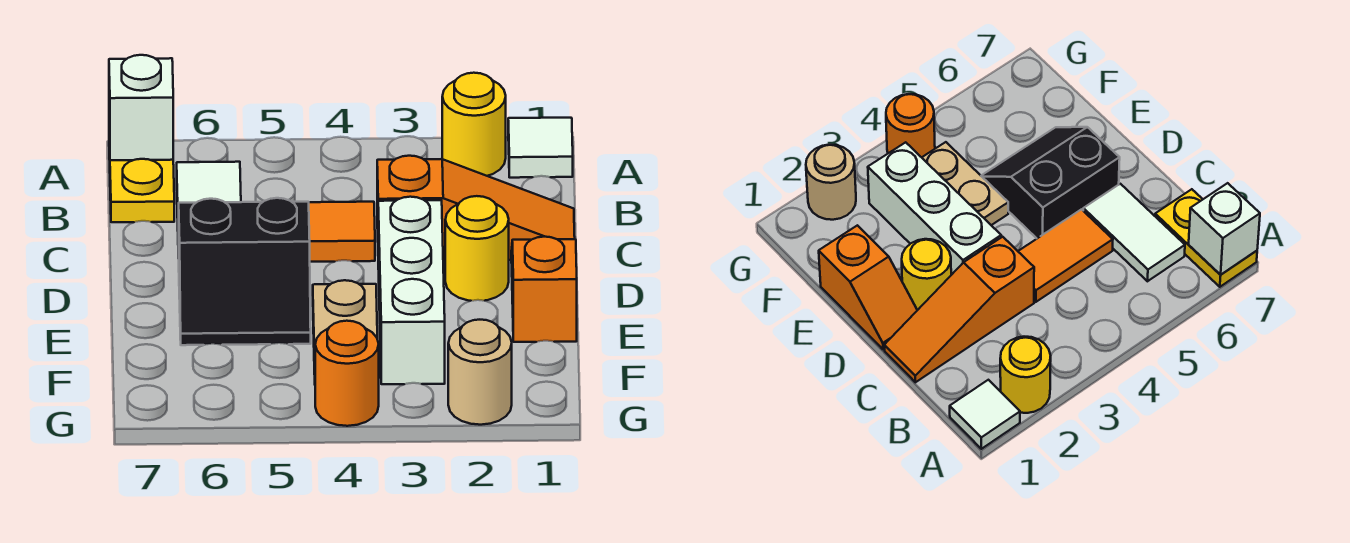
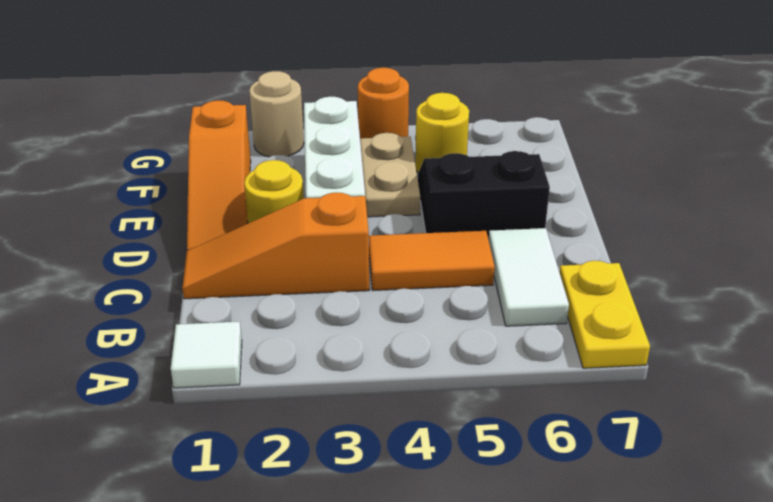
yellow round brick A2 level 1 -> yellow round brick F5 level 1
white brick A7 level 2 -> none
orange slope D1:E1 level 1 top E -> orange slope D1:F1 level 1 top F

